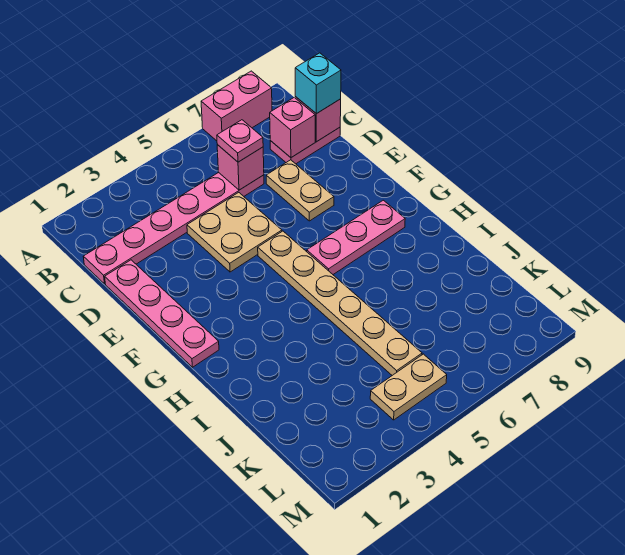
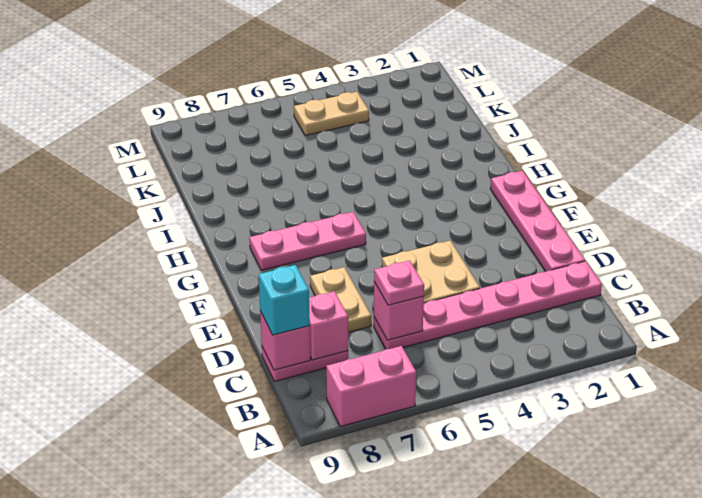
tan plate F5:K5 level 1 -> none

